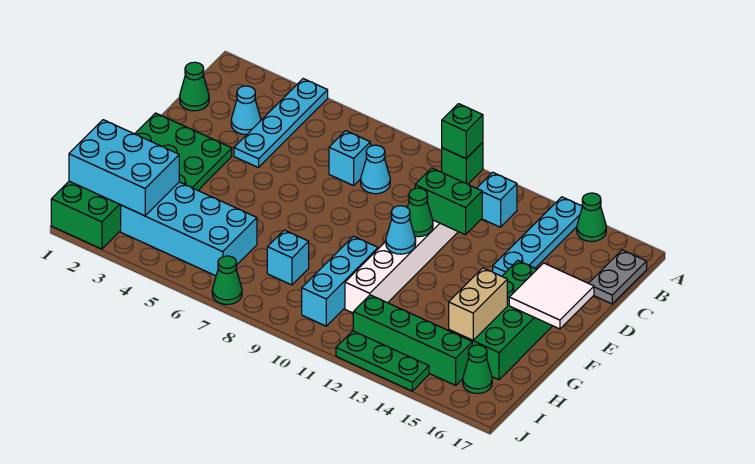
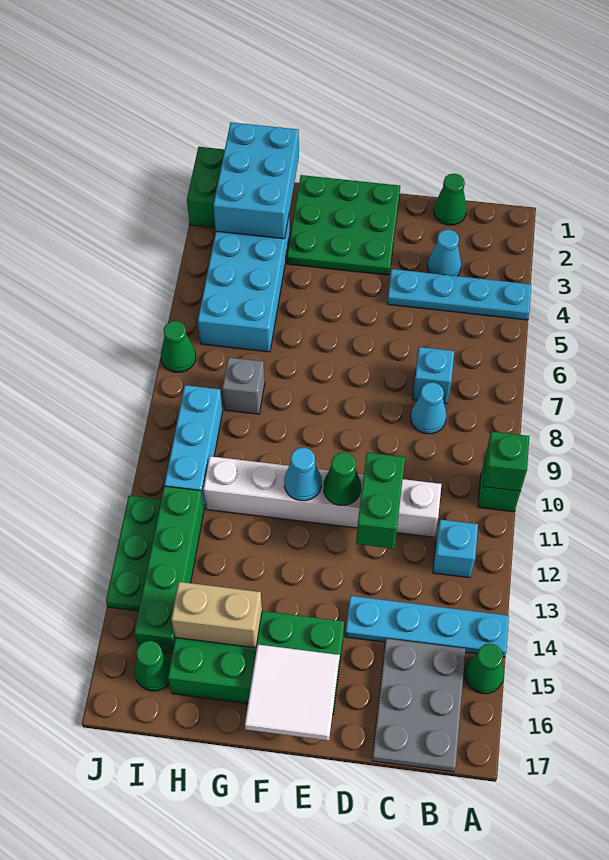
grey plate B17:C17 level 1 -> grey plate B15:C17 level 1
cyan brick G10:I10 level 1 -> cyan brick I9:I11 level 1
cyan brick H8 level 1 -> grey brick H8 level 1

